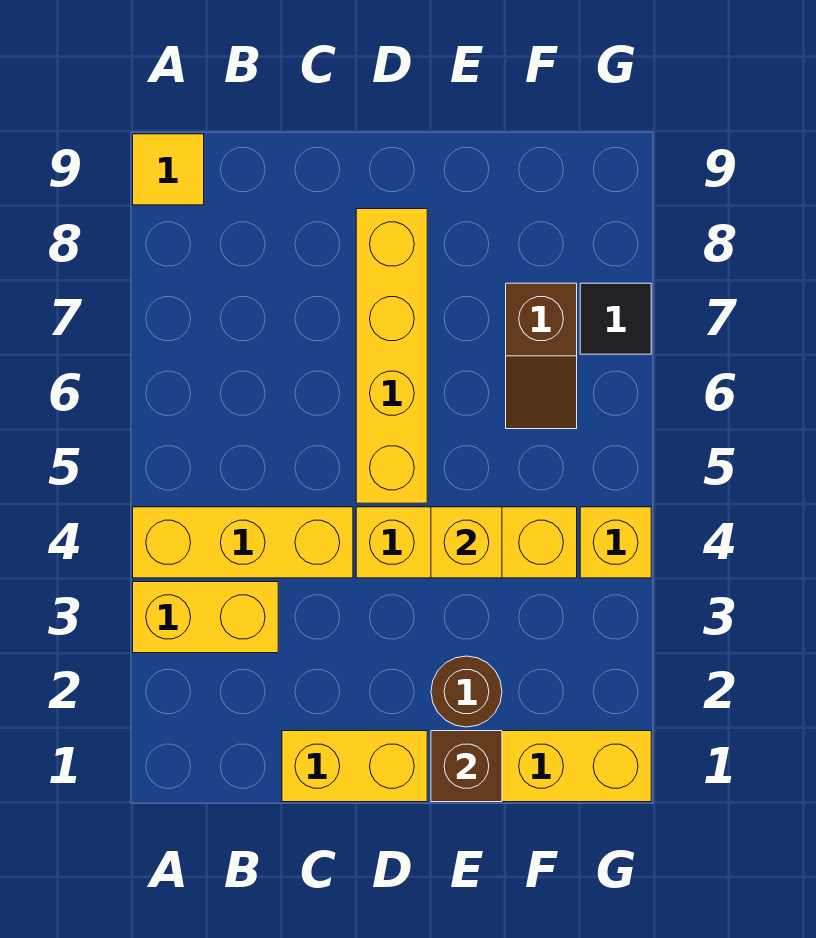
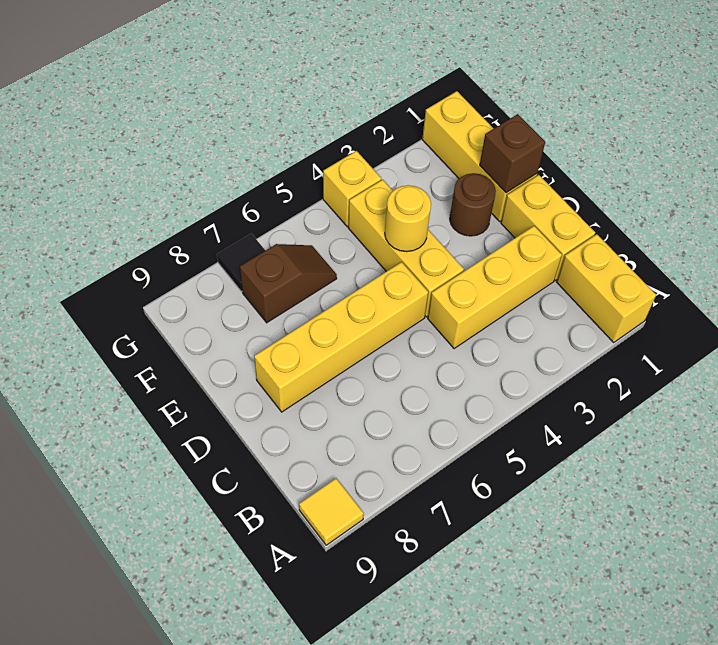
yellow brick A3:B3 level 1 -> yellow brick A1:B1 level 1
yellow brick A4:C4 level 1 -> yellow brick C2:C4 level 1
yellow brick E4 level 2 -> yellow round brick E4 level 2

